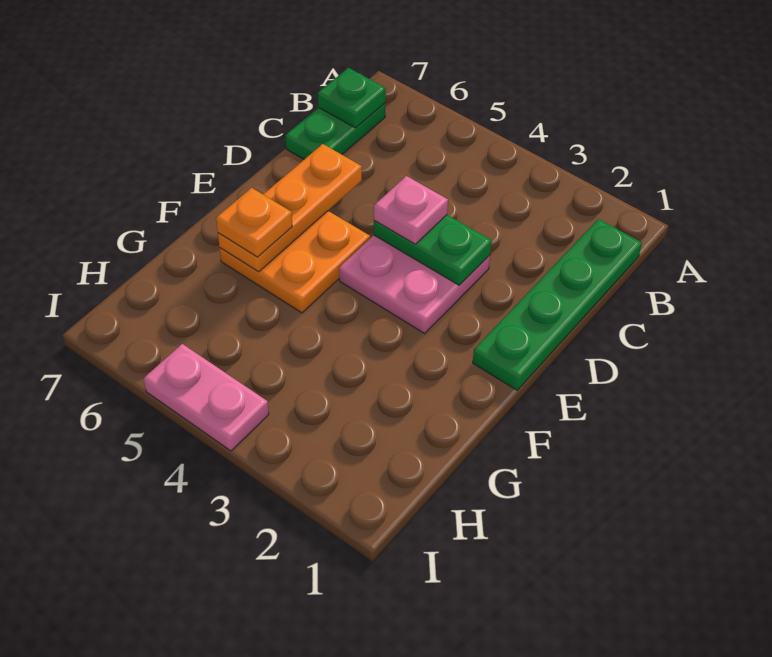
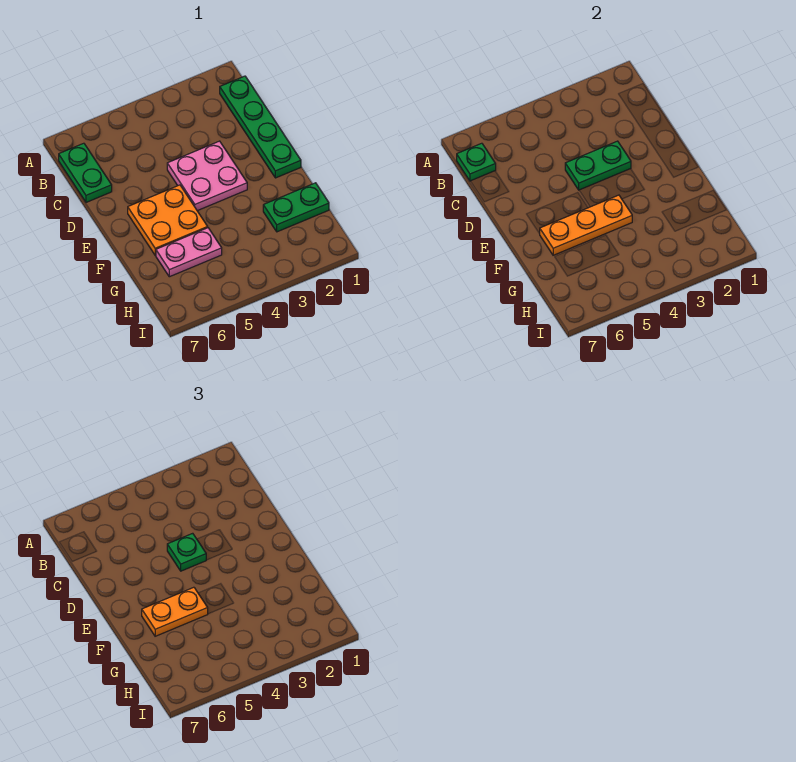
pink plate D4 level 3 -> green plate D4 level 3
orange plate D6:F6 level 2 -> orange plate F4:F6 level 2
orange plate F6 level 3 -> orange plate F5:F6 level 3
none -> green plate G1:G2 level 1
pink plate I4:I5 level 1 -> pink plate G5:G6 level 1

